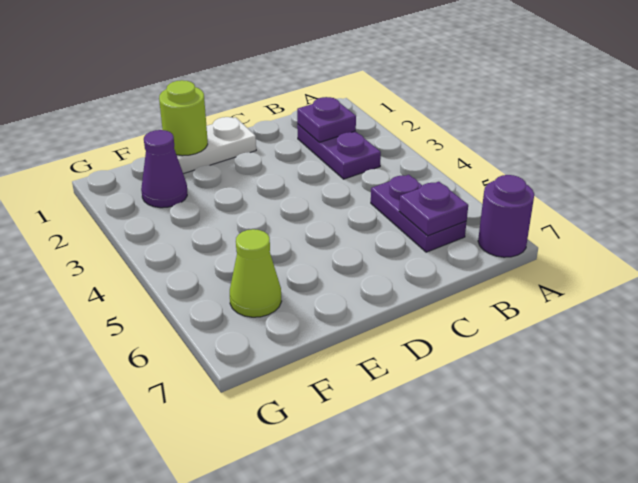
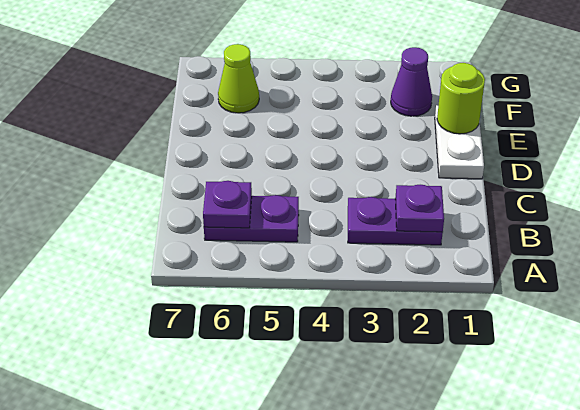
purple round brick A7 level 1 -> none

